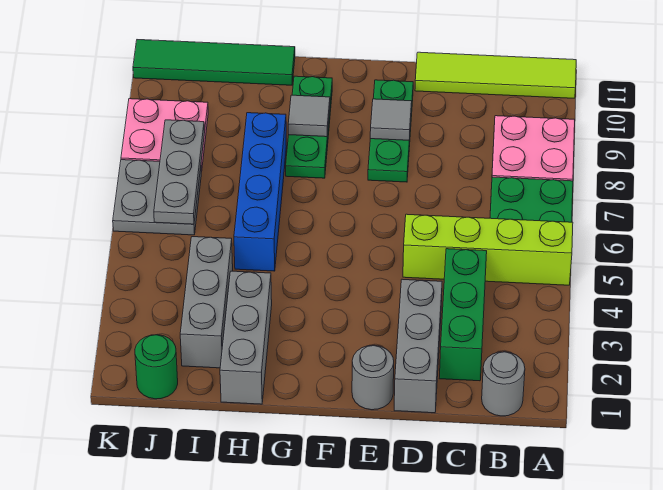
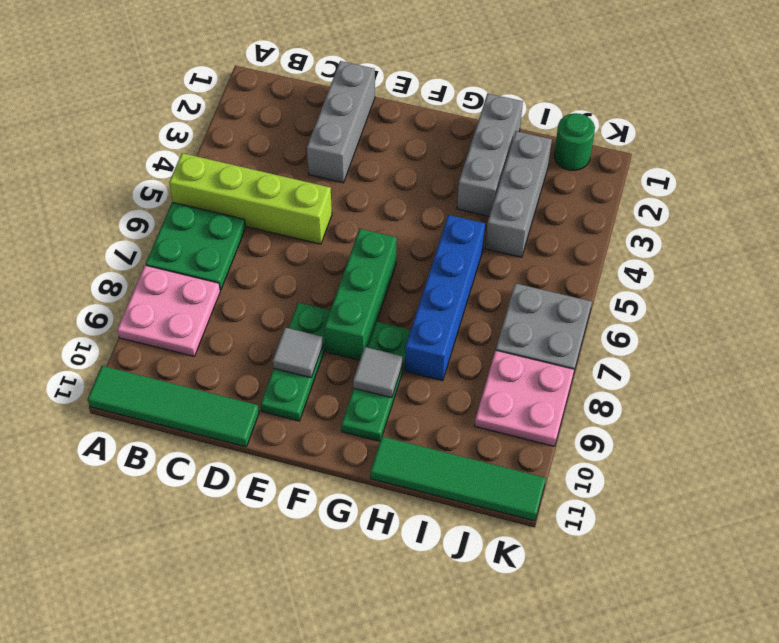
lime tile A11:D11 level 1 -> green tile A11:D11 level 1
grey round brick B1 level 1 -> none
green brick C2:C4 level 1 -> green brick F6:F8 level 1
grey round brick E1 level 1 -> none
grey plate J6:J8 level 2 -> none

